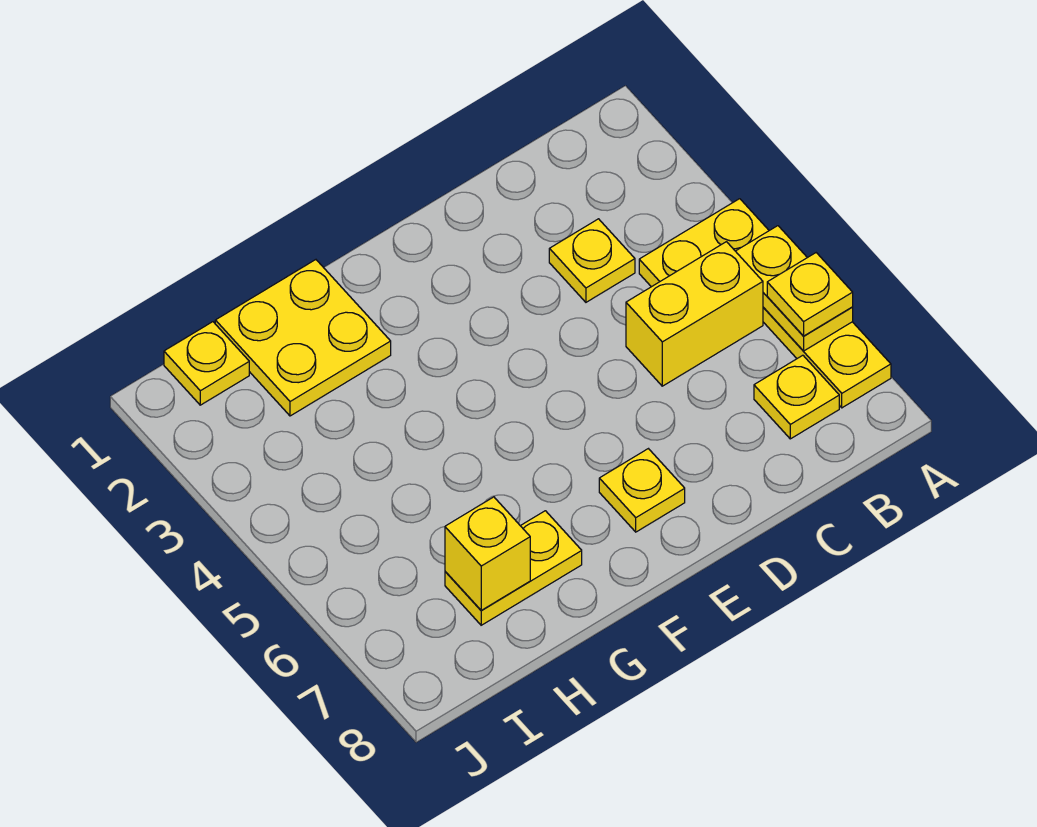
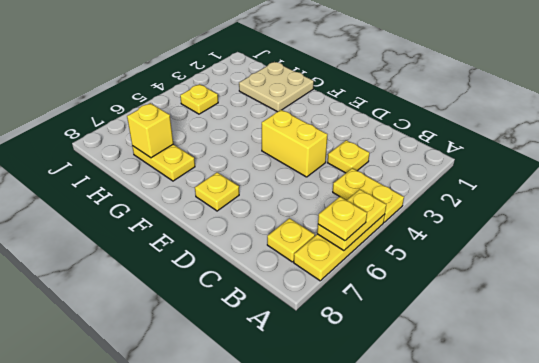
yellow brick B5:C5 level 1 -> yellow brick D4:E4 level 1
yellow plate G1:H2 level 1 -> tan plate G1:H2 level 1
yellow plate I1 level 1 -> yellow plate I4 level 1

